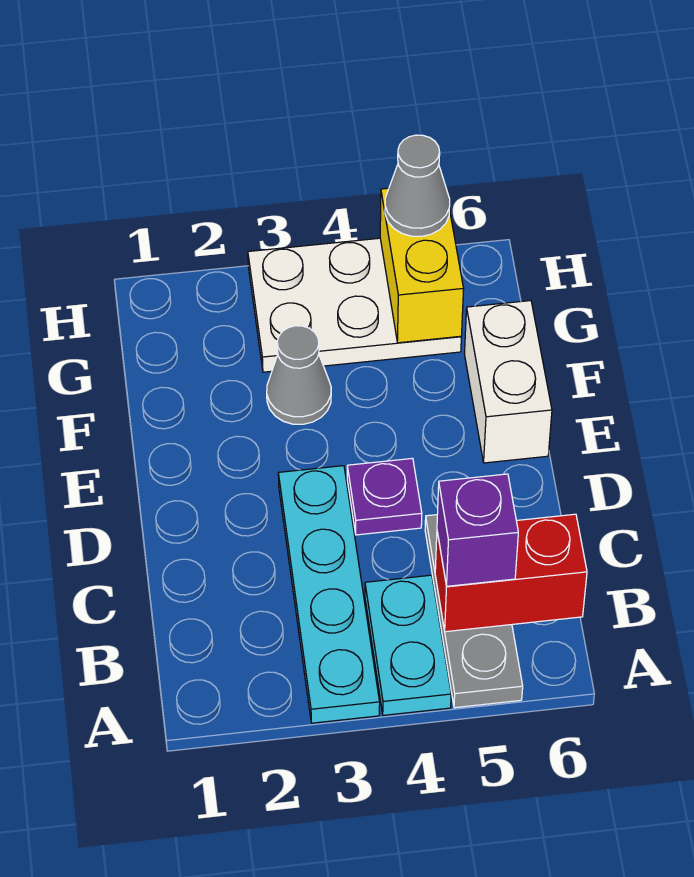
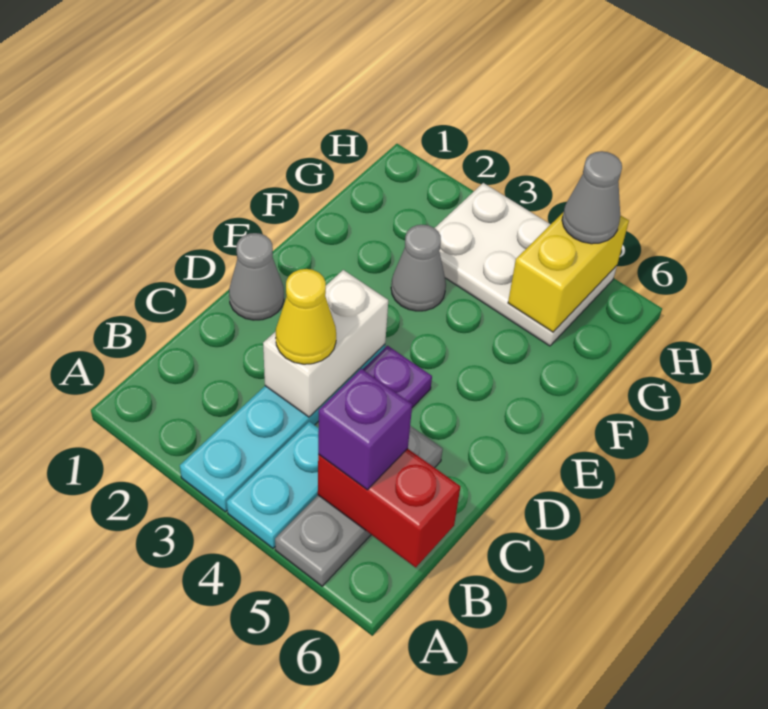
none -> yellow cone C3 level 3
none -> grey cone D1 level 1
white brick E6:F6 level 1 -> white brick C3:D3 level 2

